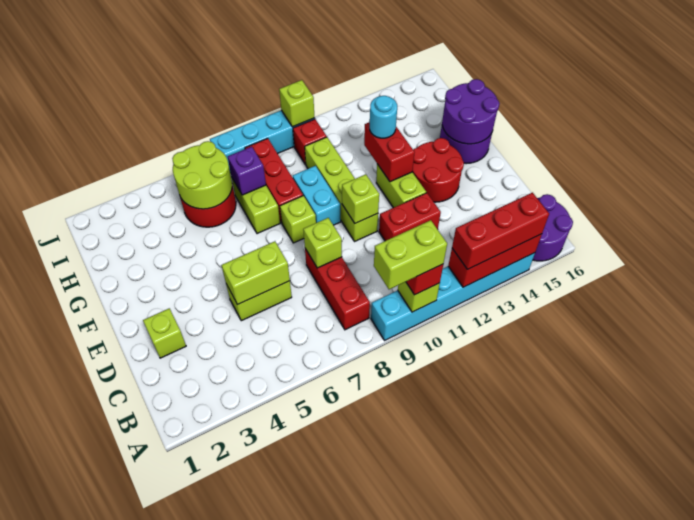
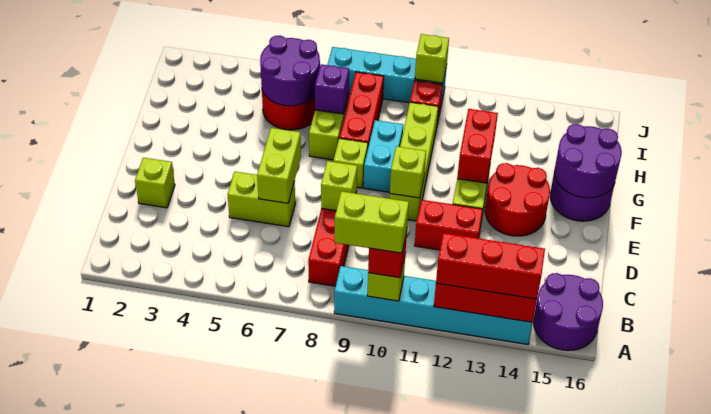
lime brick D5:D6 level 2 -> lime brick D6:E6 level 2
cyan round brick G12 level 3 -> none
lime round brick H5:I6 level 2 -> purple round brick H5:I6 level 2

